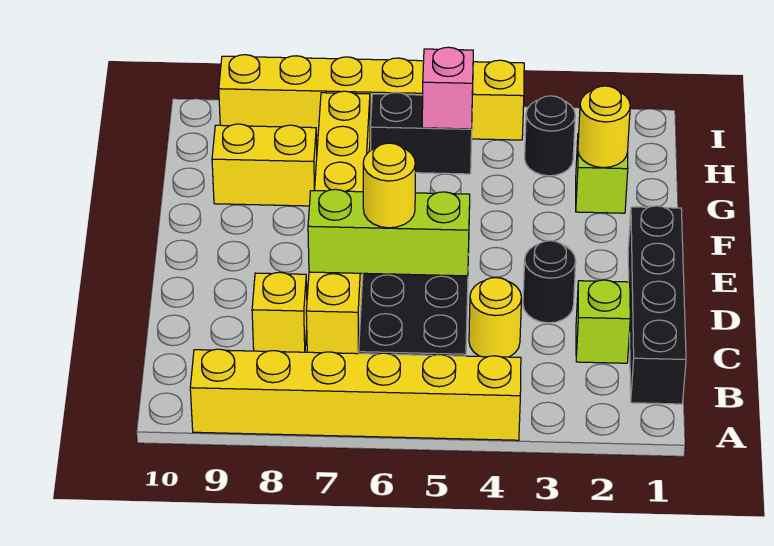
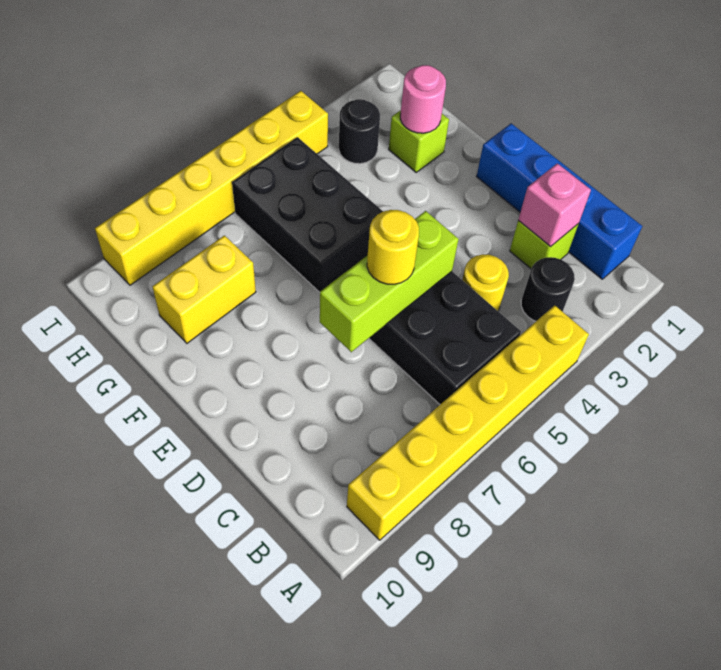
black brick B1:E1 level 1 -> blue brick B1:E1 level 1
yellow brick C7:H7 level 1 -> none
yellow brick C8 level 1 -> none
black round brick D3 level 1 -> black round brick B3 level 1
yellow round brick G2 level 2 -> pink round brick G2 level 2
black brick H5:H6 level 1 -> black brick F5:H6 level 1
pink brick H5 level 2 -> pink brick C2 level 2

